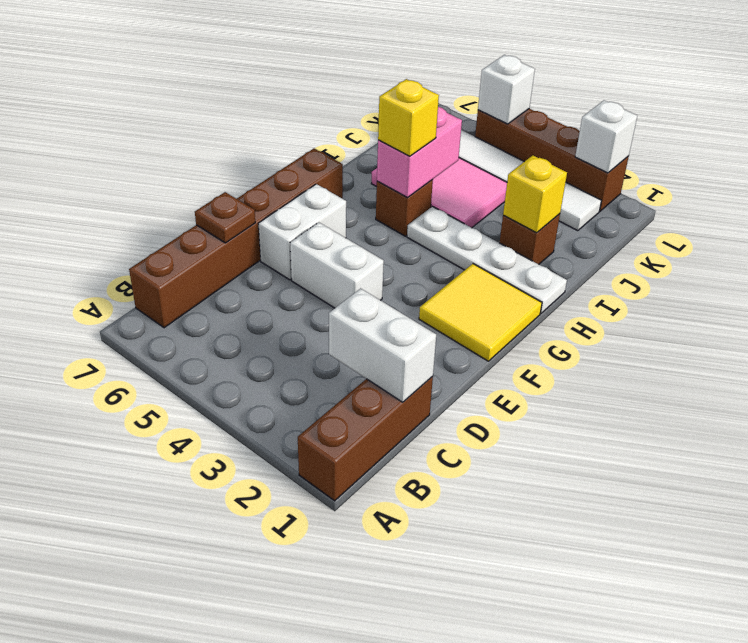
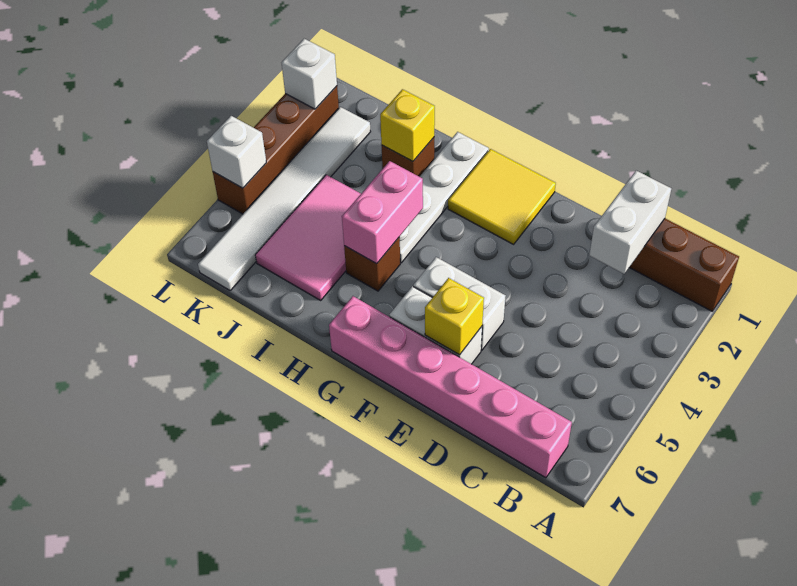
brown brick B7:G7 level 1 -> pink brick B7:G7 level 1
brown plate D7 level 2 -> none
white brick E4:E5 level 1 -> white brick E5:F5 level 1
pink brick H5:I5 level 2 -> pink brick H4:H5 level 2
yellow brick H5 level 3 -> yellow brick E6 level 2

